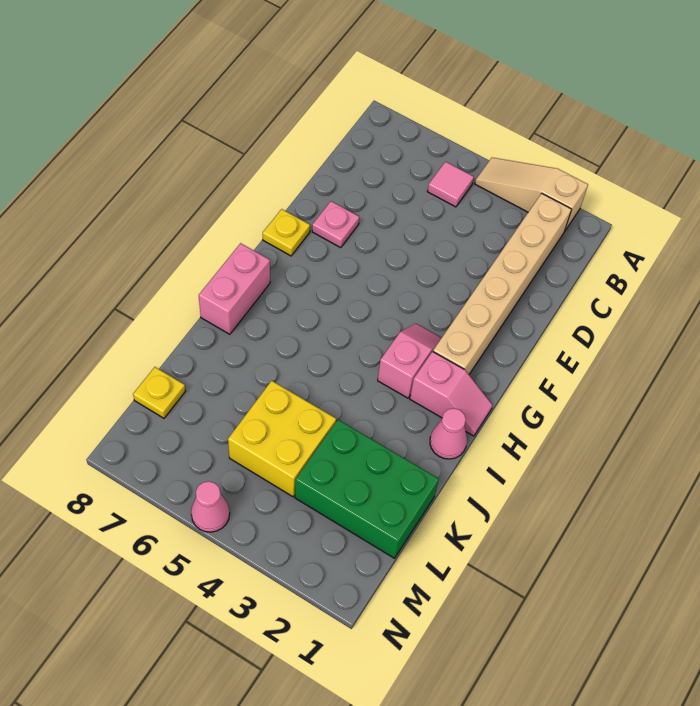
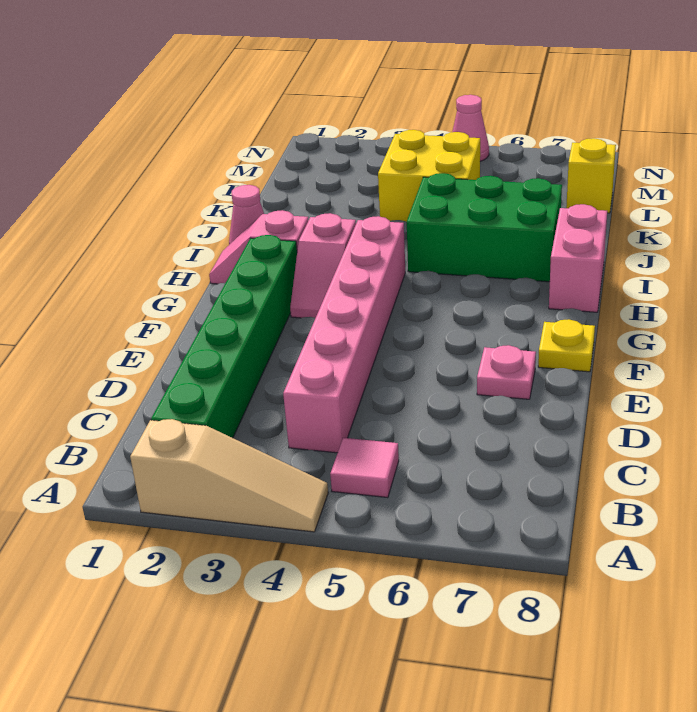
tan brick B2:G2 level 1 -> green brick B2:G2 level 1
none -> pink brick C4:H4 level 1
green brick K1:L3 level 1 -> green brick I5:J7 level 1
yellow plate L8 level 1 -> yellow brick L8 level 1

